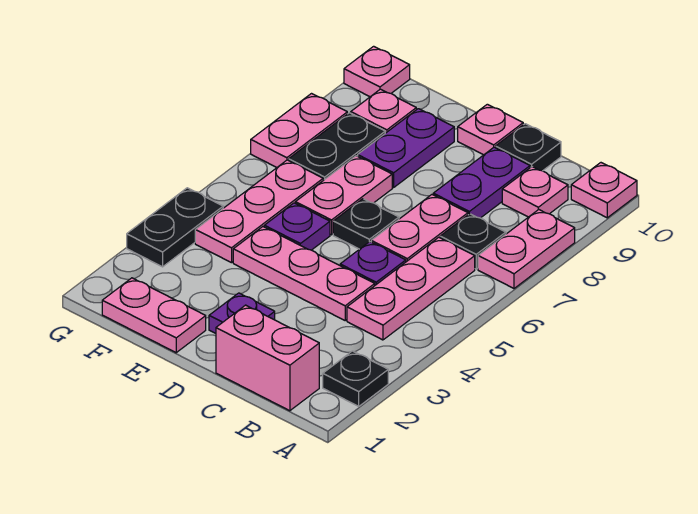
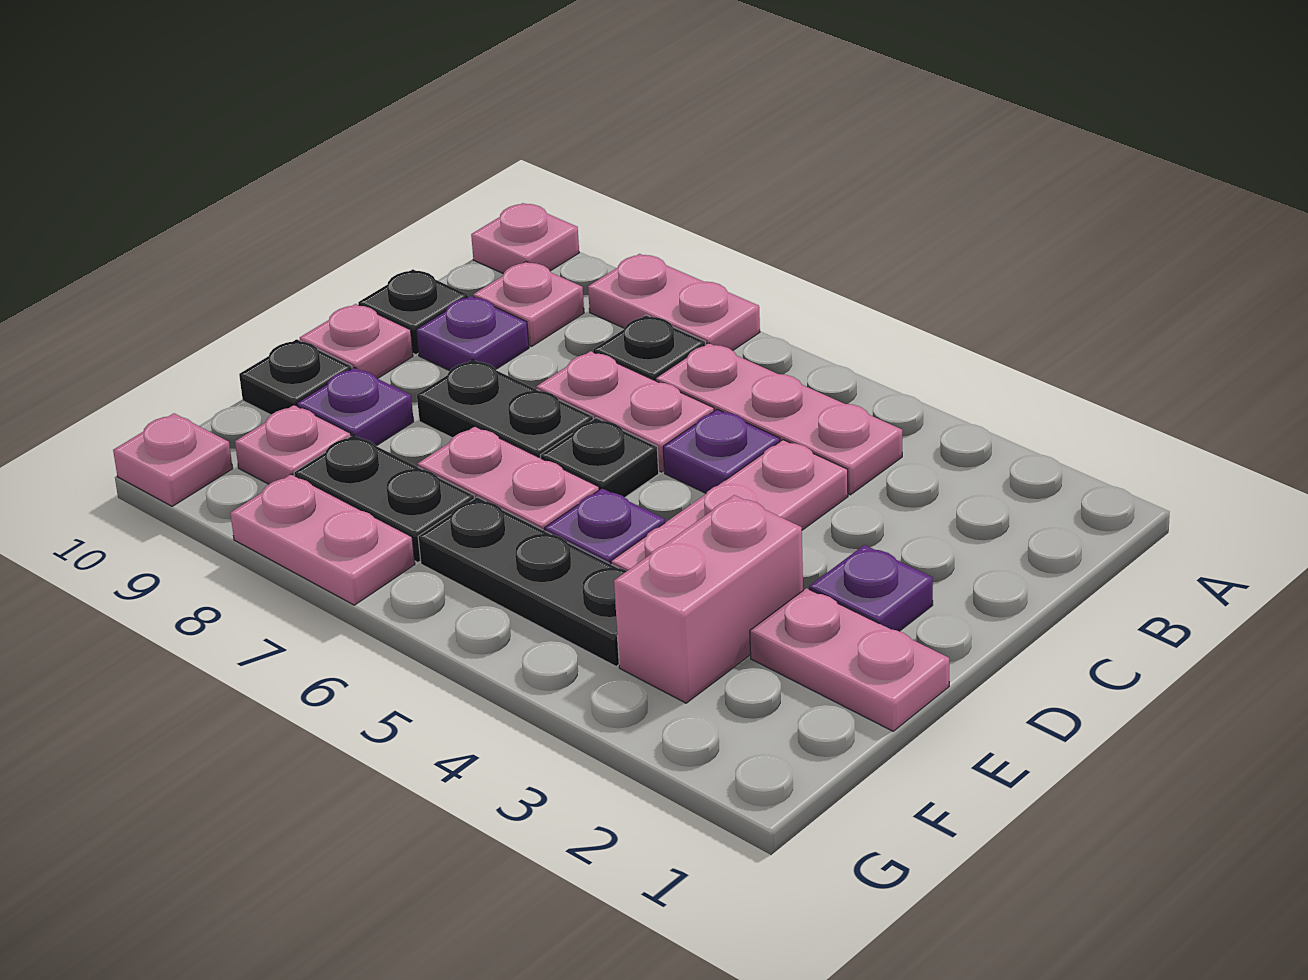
black plate A2 level 1 -> black plate E10 level 1
pink brick B1:C1 level 1 -> pink brick E3:F3 level 1
purple plate C8:C9 level 1 -> purple plate C9 level 1
pink plate E1:F1 level 1 -> pink plate E1:E2 level 1
purple plate E8:E9 level 1 -> purple plate E9 level 1
pink plate F4:F6 level 1 -> black plate F4:F6 level 1
black plate G3:G4 level 1 -> black plate D7:D8 level 1

